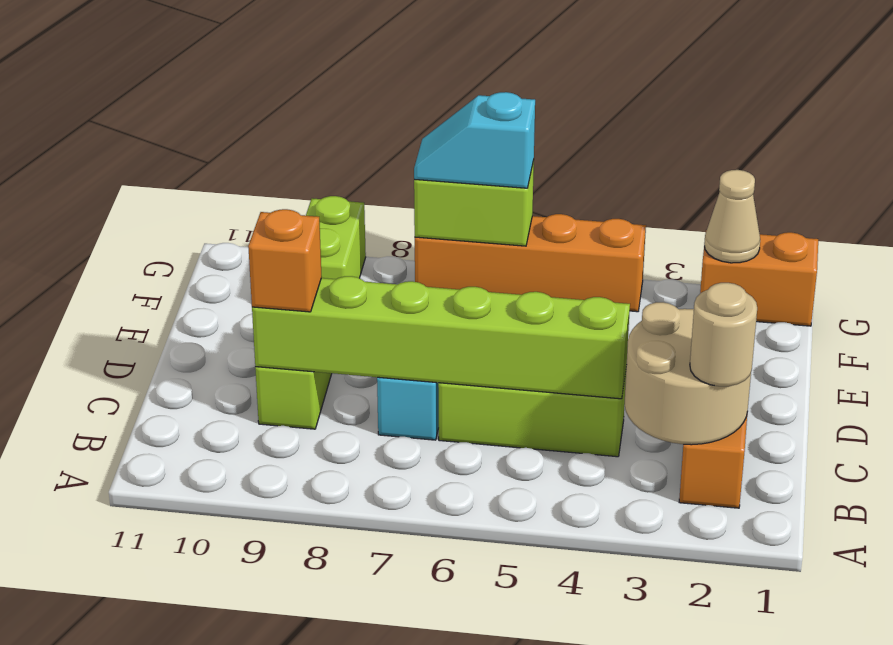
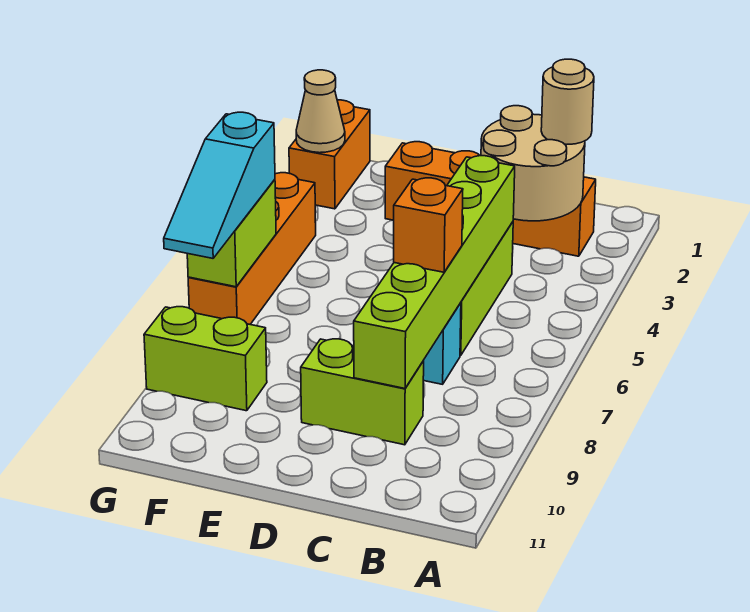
orange brick C9 level 3 -> orange brick C7 level 3
cyan slope G6:G7 level 3 top 6 -> cyan slope G6:G8 level 3 top 6

